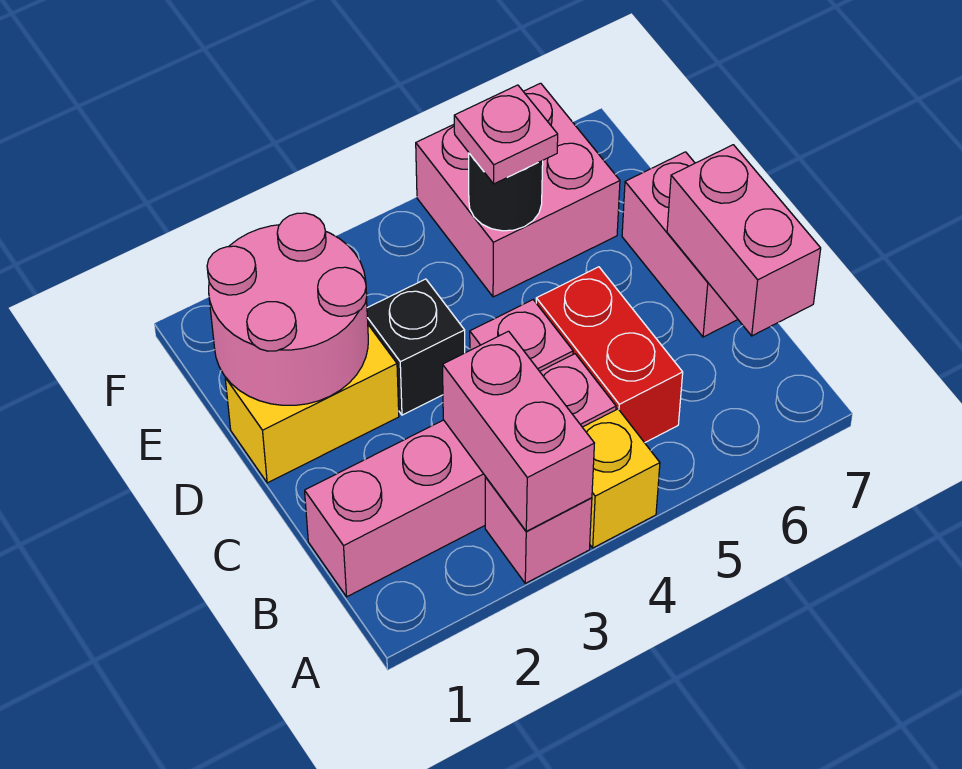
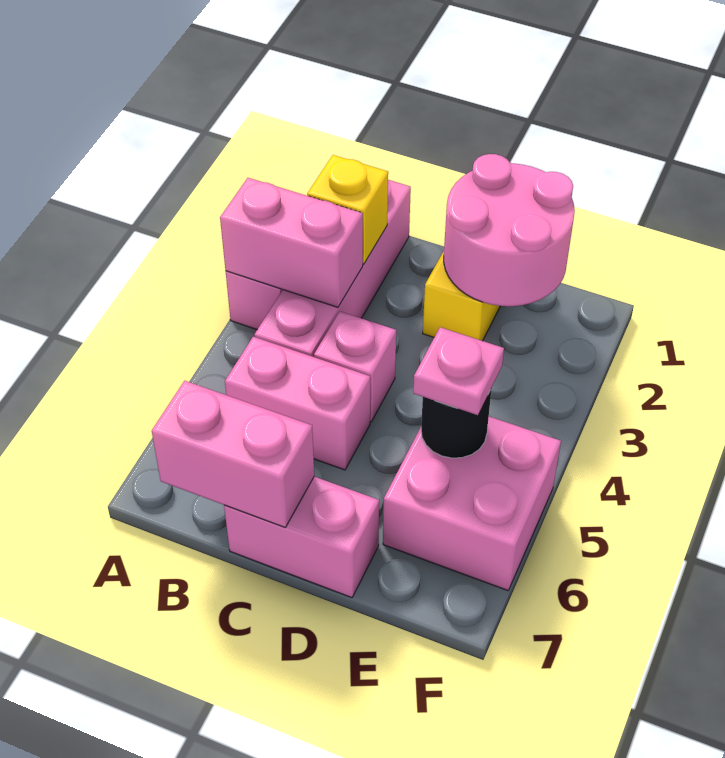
yellow brick A4 level 1 -> yellow brick B2 level 2
red brick B5:C5 level 1 -> pink brick B5:C5 level 1
black brick D3 level 1 -> none

